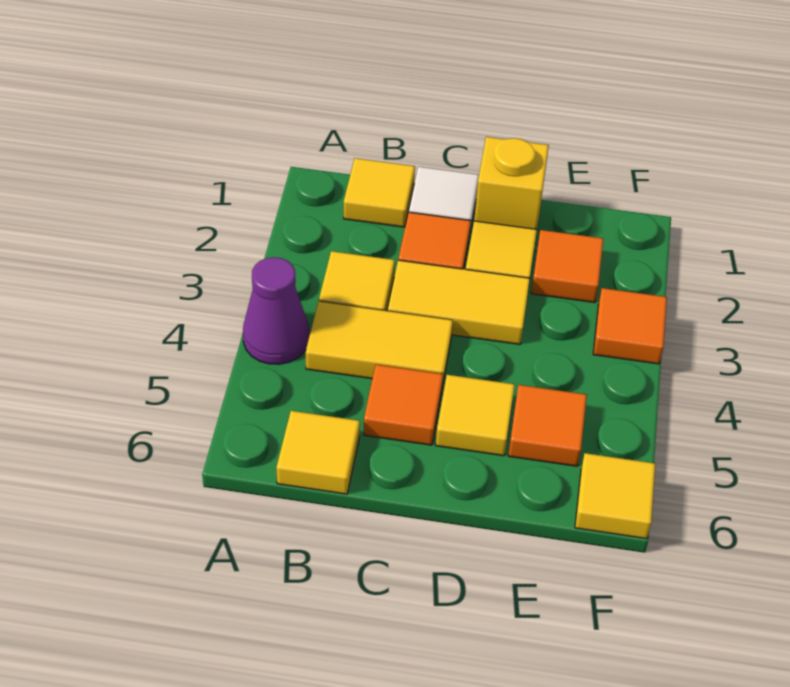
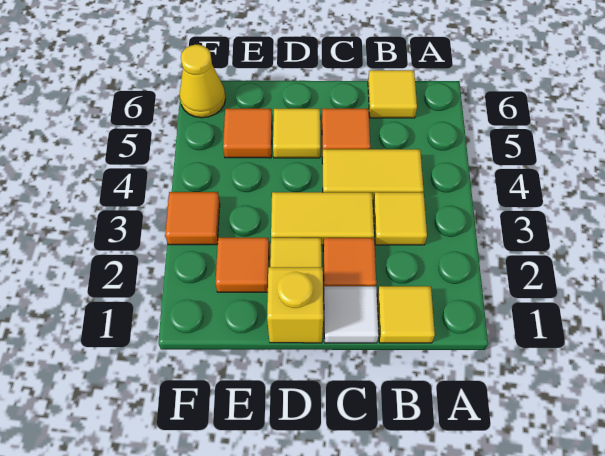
purple cone A4 level 1 -> none
yellow tile F6 level 1 -> yellow cone F6 level 1

